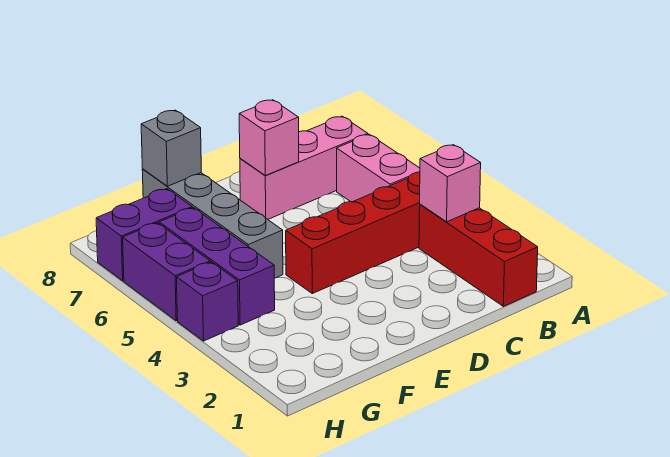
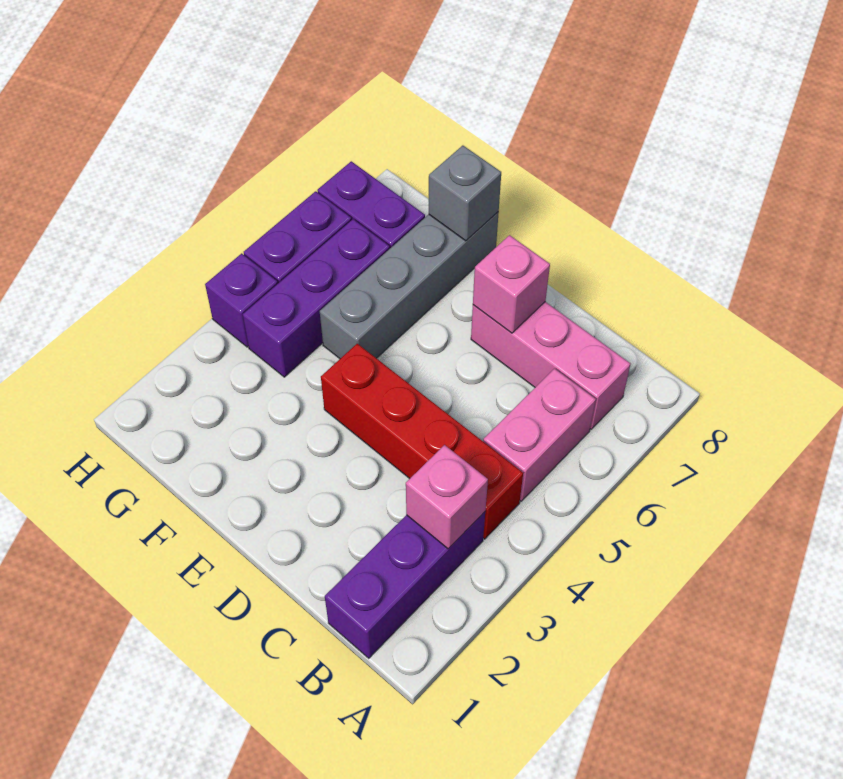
red brick B1:B3 level 1 -> purple brick B1:B3 level 1

